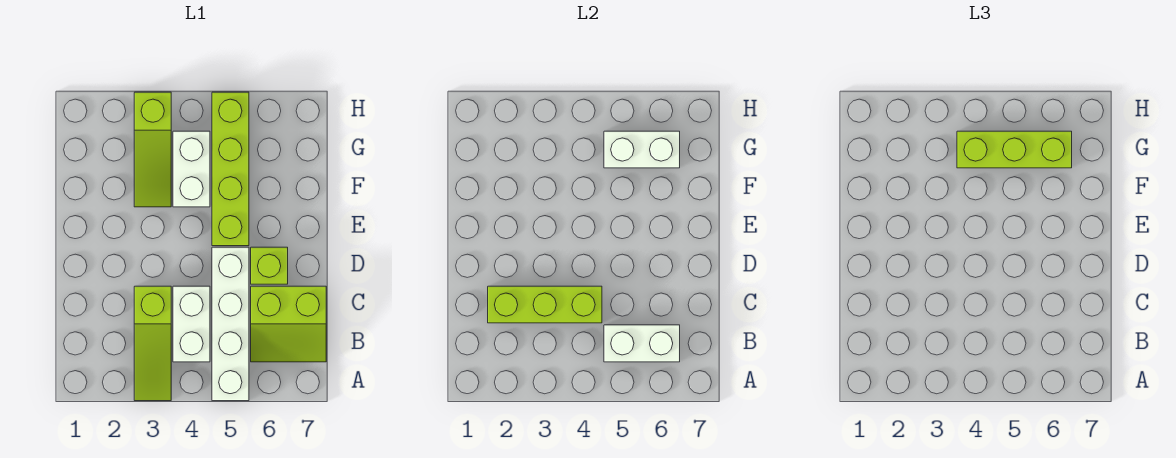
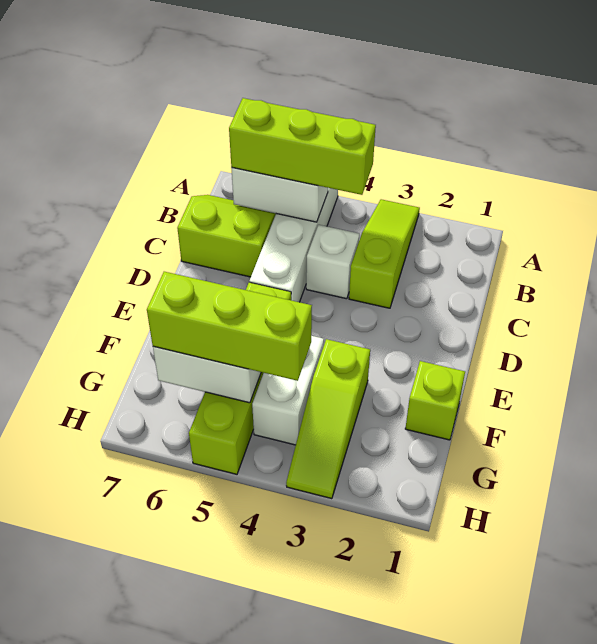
white brick B4:C4 level 1 -> white brick C4 level 1
lime brick C2:C4 level 2 -> lime brick B4:B6 level 3
lime brick D6 level 1 -> lime brick F1 level 1
lime slope F3:H3 level 1 top H -> lime slope F3:H3 level 1 top F

